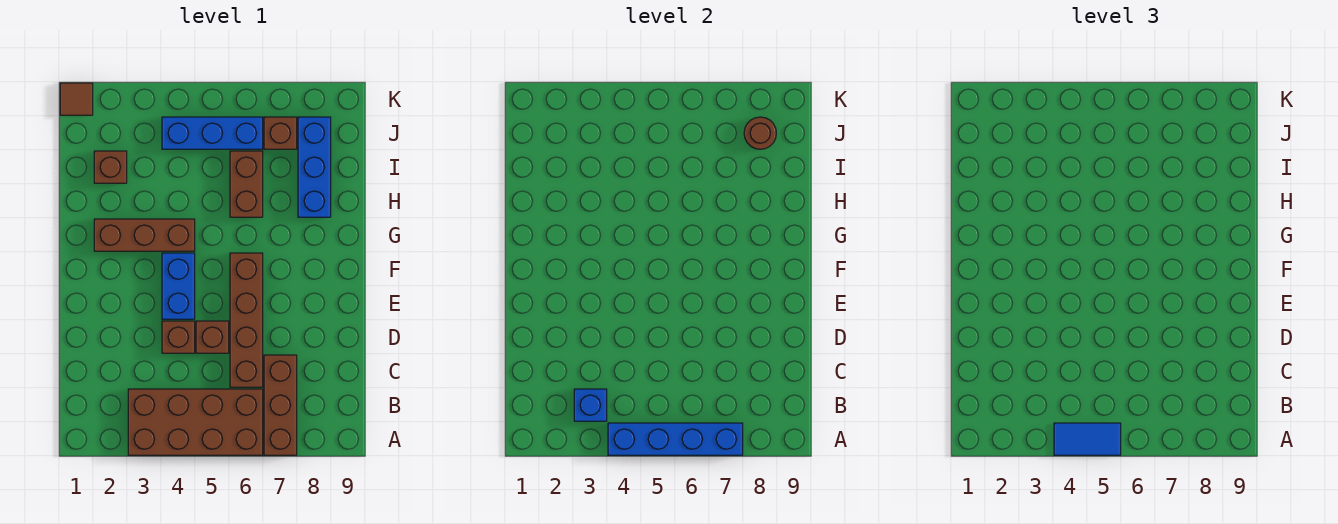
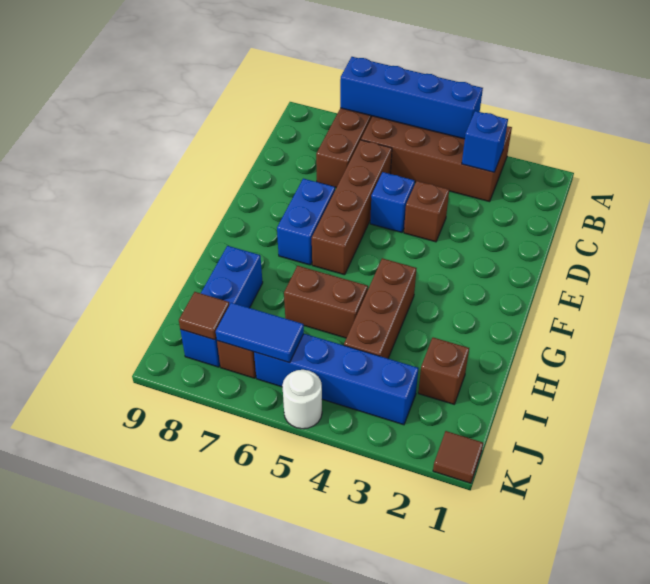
blue tile A4:A5 level 3 -> blue tile J6:J7 level 2
brown brick D5 level 1 -> blue brick D5 level 1
blue brick E4:F4 level 1 -> blue brick E7:F7 level 1
brown brick G2:G4 level 1 -> brown brick G4:I4 level 1
brown brick H6:I6 level 1 -> brown brick H5:H6 level 1
blue brick J4:J6 level 1 -> blue brick J3:J6 level 1
brown round brick J8 level 2 -> brown tile J8 level 2
none -> white round brick K5 level 1

